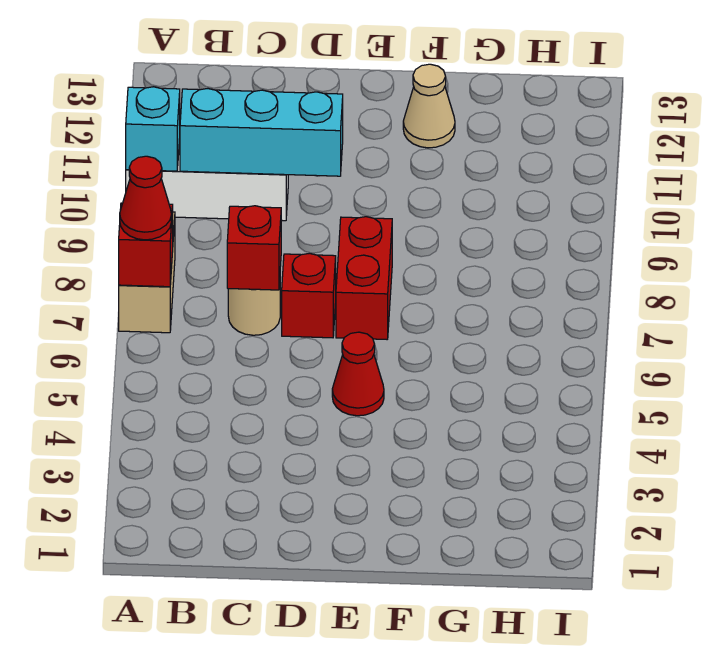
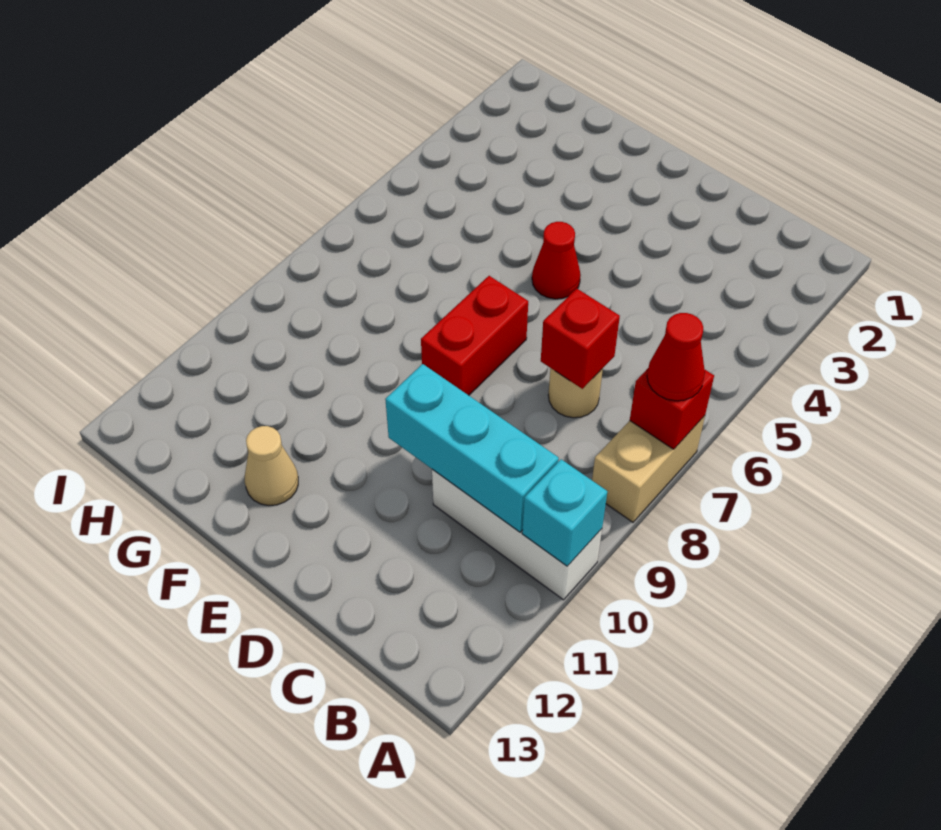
red brick D7 level 1 -> none

